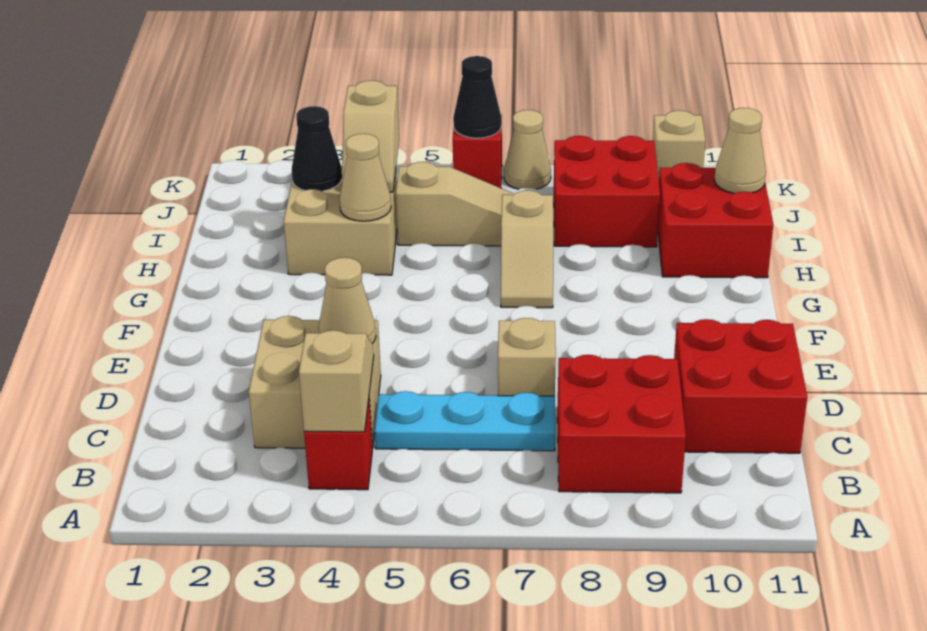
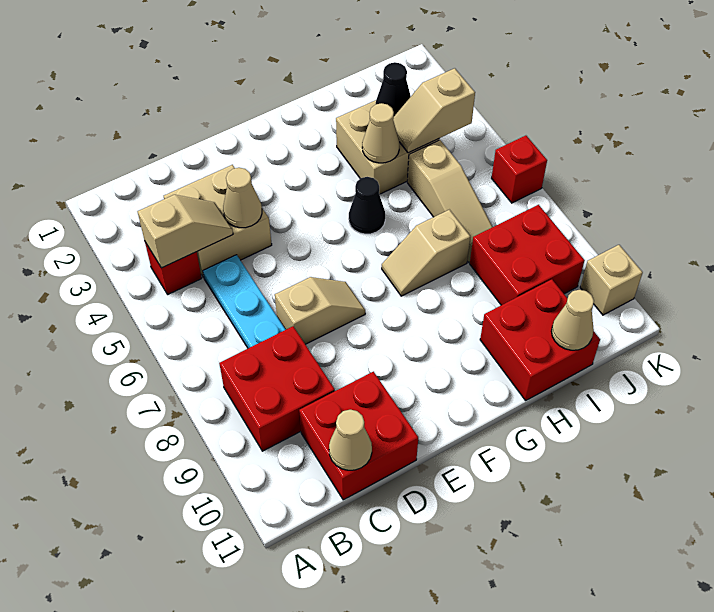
black cone K6 level 2 -> black cone G5 level 1
tan cone K7 level 1 -> tan cone C11 level 2

